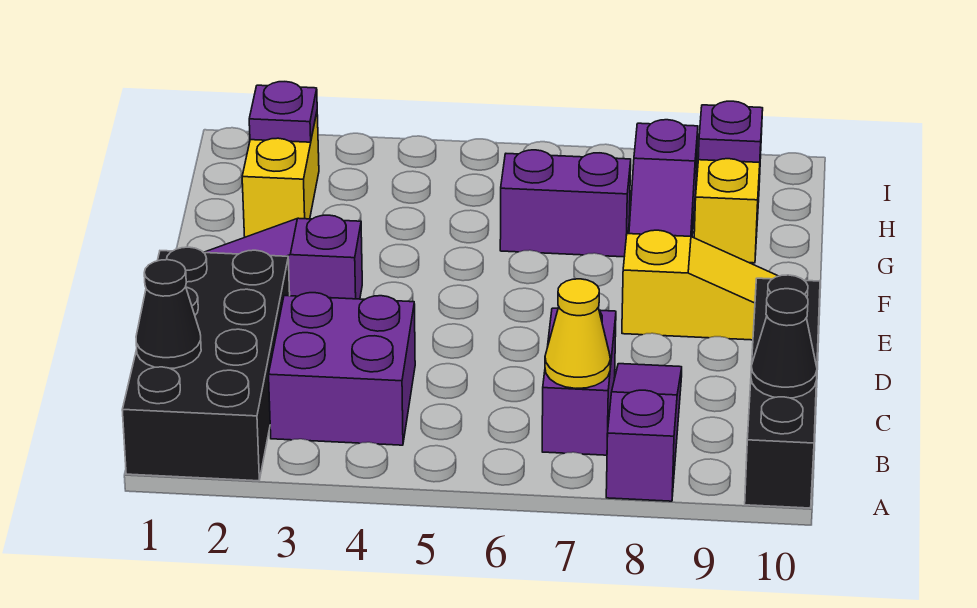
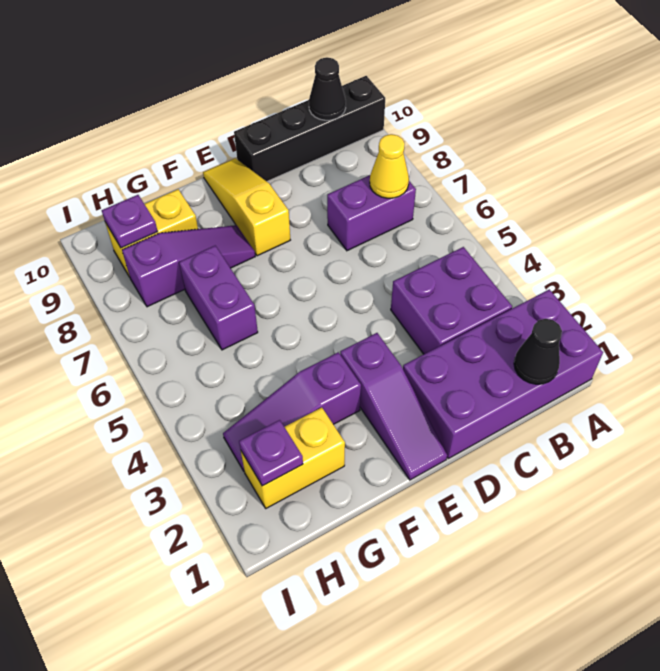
black brick A1:D2 level 1 -> purple brick A1:D2 level 1
purple slope A8:C8 level 1 top A -> purple slope F3:H3 level 1 top F

